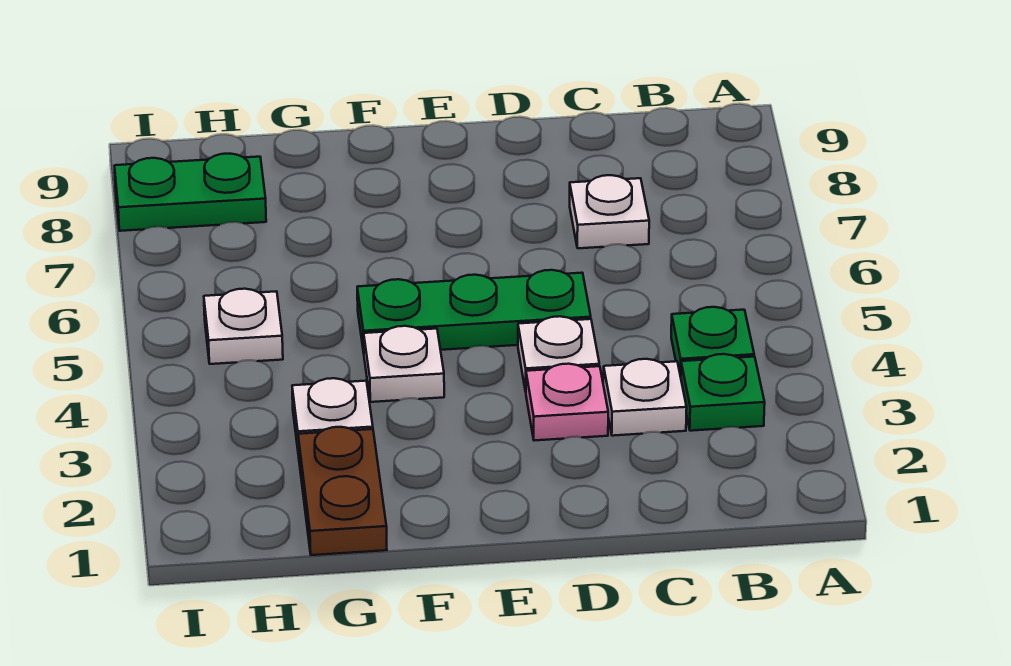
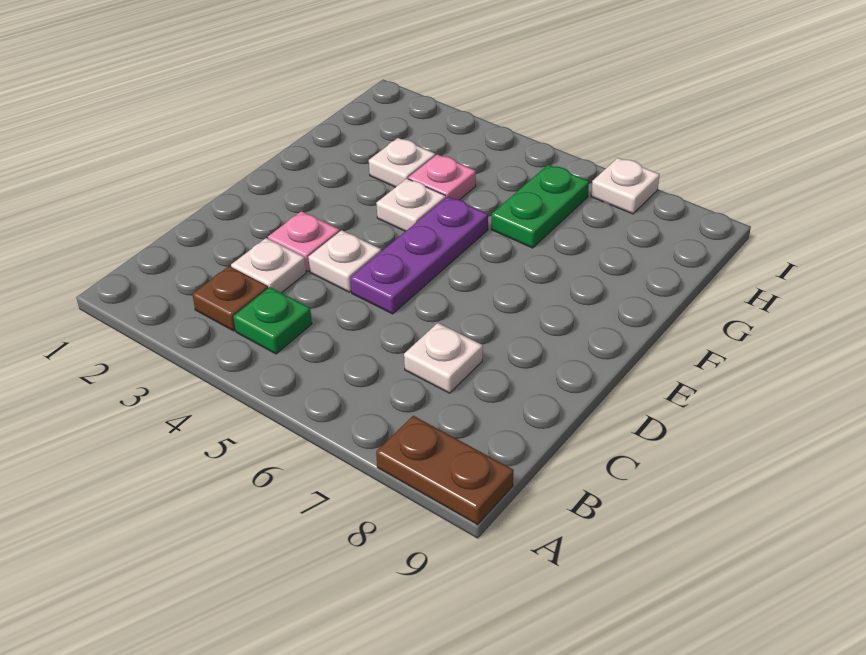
green plate B3 level 1 -> brown plate B3 level 1
green plate D5:F5 level 1 -> purple plate D5:F5 level 1
brown plate G1:G2 level 1 -> brown plate A8:A9 level 1
none -> pink plate G4 level 1
white plate H5 level 1 -> white plate I7 level 1
green plate H8:I8 level 1 -> green plate G6:H6 level 1

